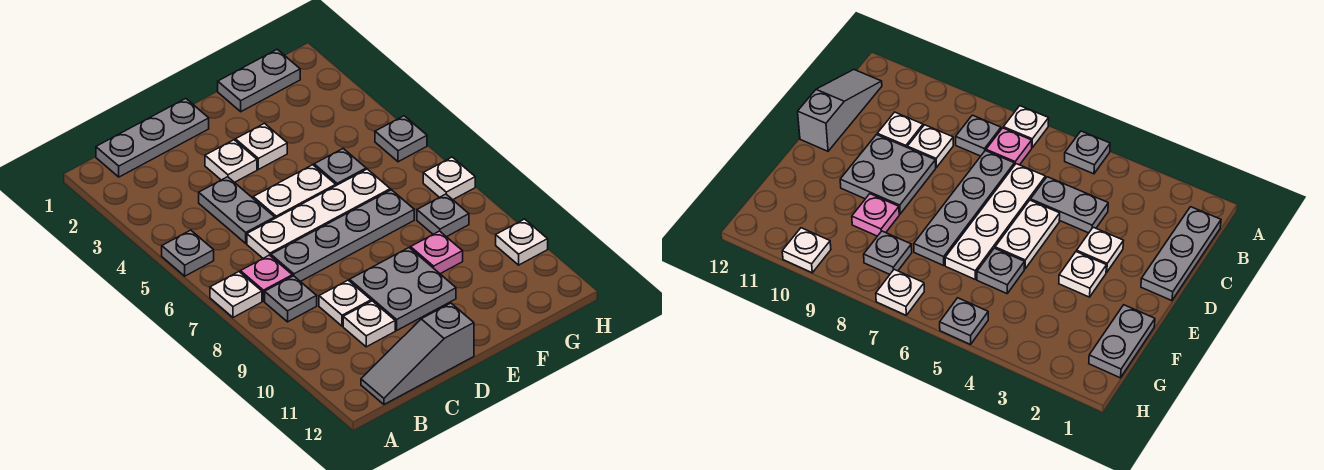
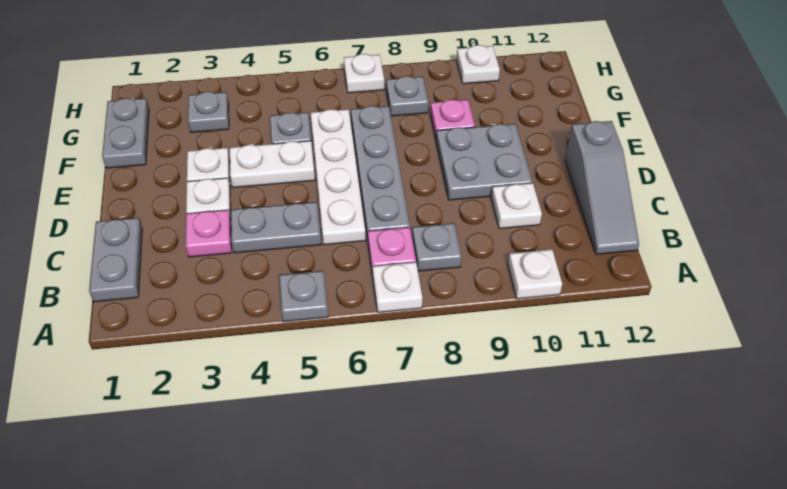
grey plate B1:D1 level 1 -> grey plate B1:C1 level 1
none -> pink plate C3 level 1
white plate C9 level 1 -> white plate A10 level 1
white plate D5:E5 level 1 -> white plate E4:E5 level 1
grey plate H5 level 1 -> grey plate G3 level 1

